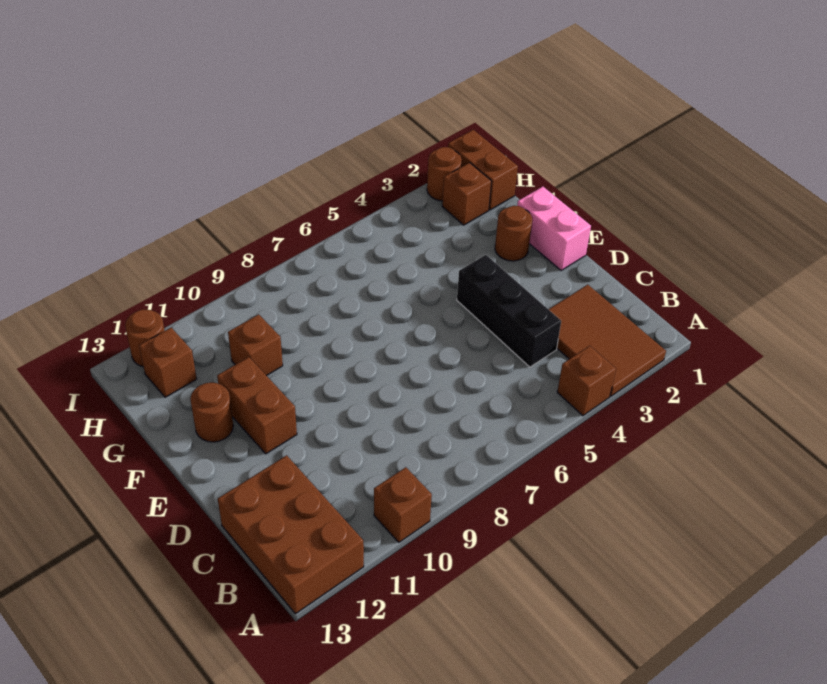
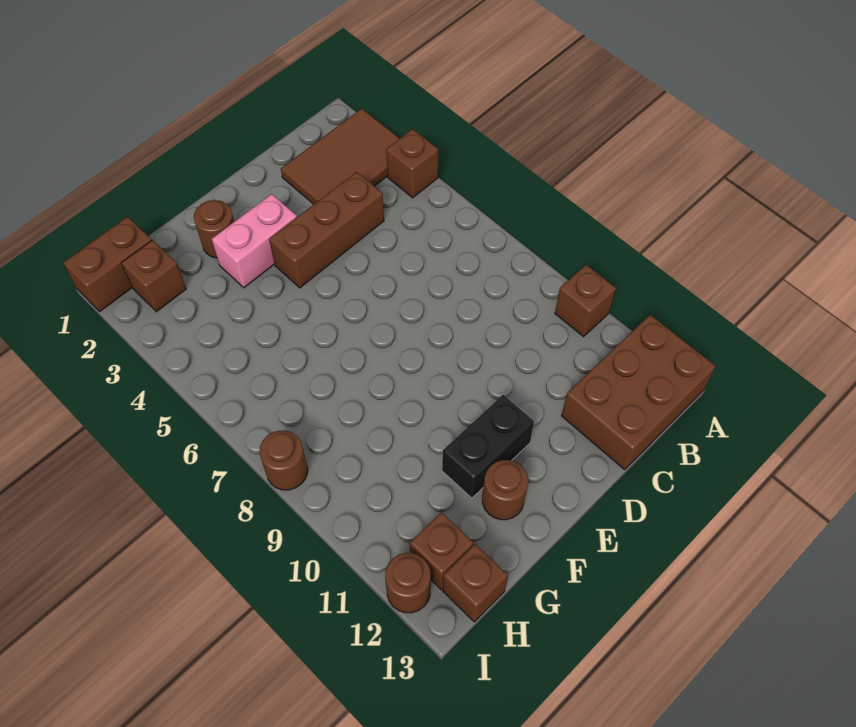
black brick C4:E4 level 1 -> brown brick C4:E4 level 1
pink brick E1:F1 level 1 -> pink brick E3:F3 level 1
brown brick E11:F11 level 1 -> black brick E11:F11 level 1
brown brick G10 level 1 -> brown brick H13 level 1
brown round brick I2 level 1 -> brown round brick I8 level 1

